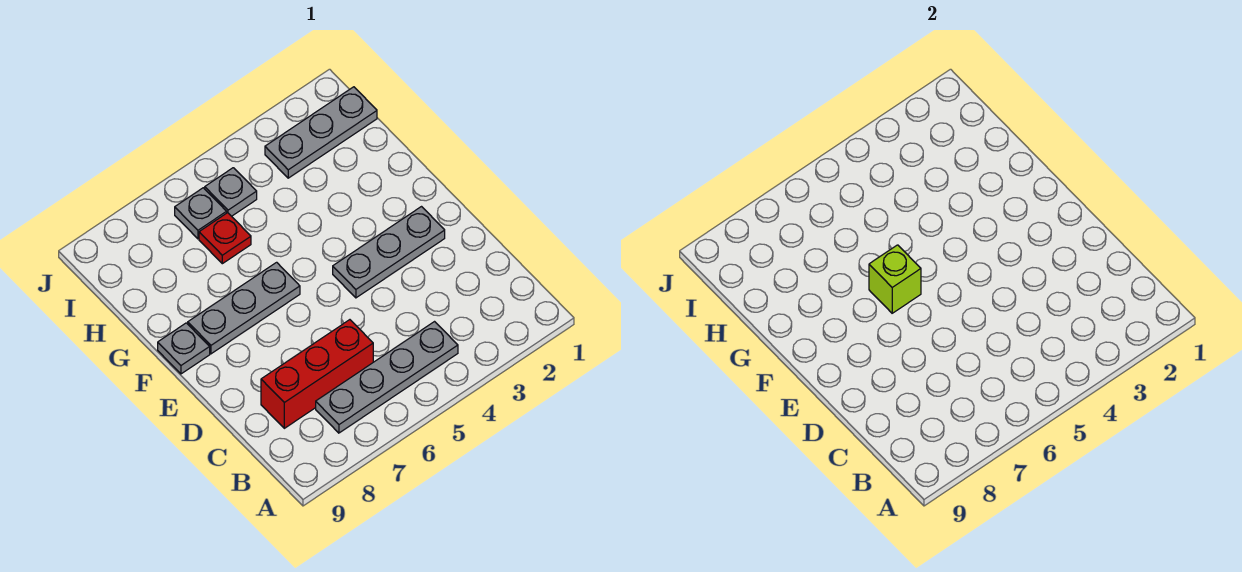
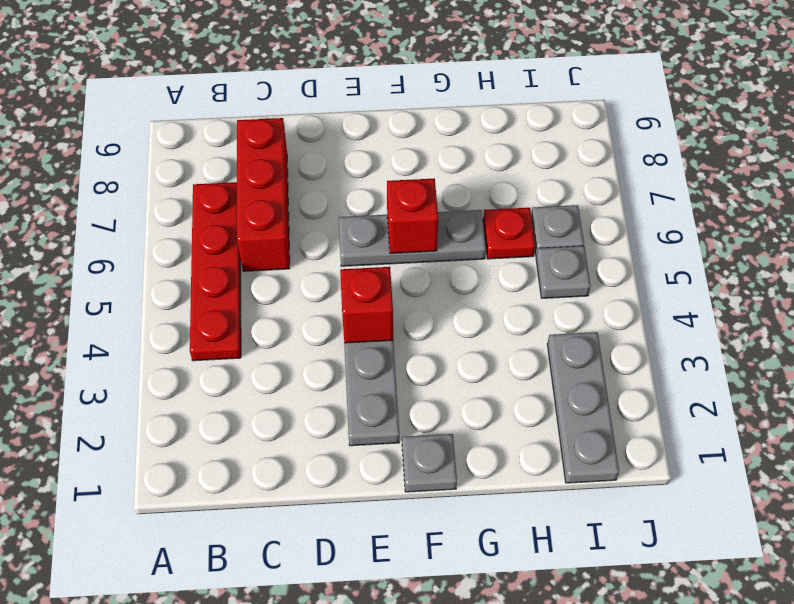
grey plate B4:B7 level 1 -> red plate B4:B7 level 1
none -> red brick E4 level 2
grey plate F6:F8 level 1 -> grey plate E6:G6 level 1
lime brick F6 level 2 -> red brick F6 level 2
grey plate F9 level 1 -> grey plate F1 level 1

